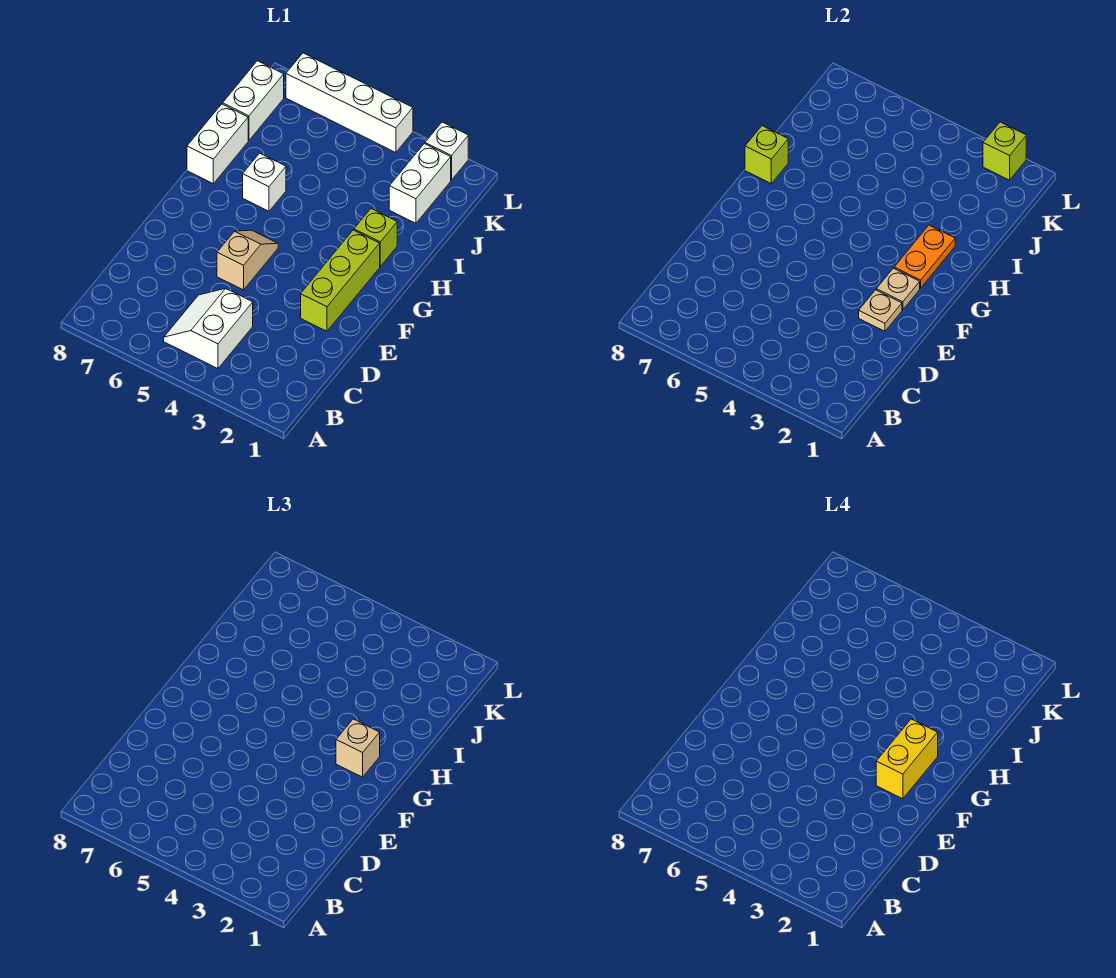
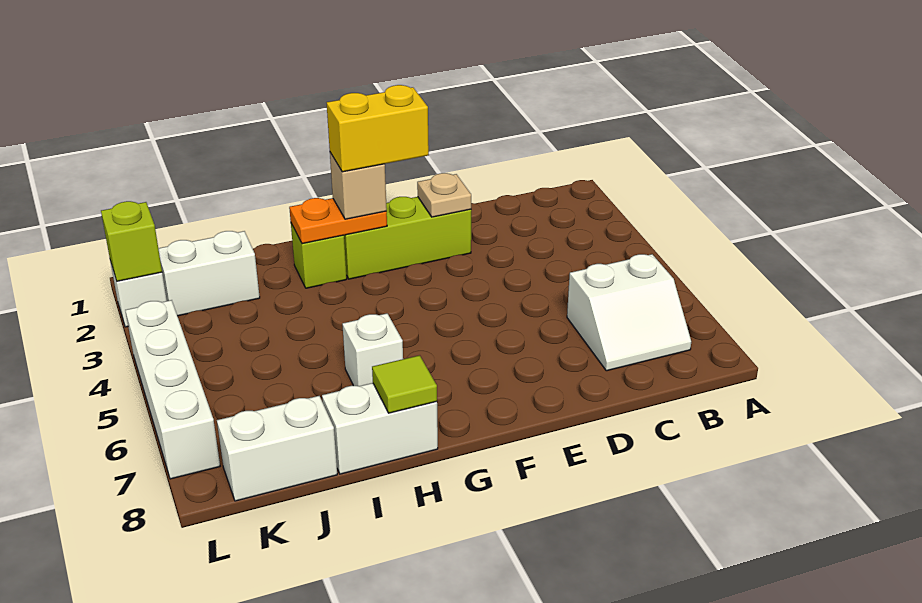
white slope B4:C5 level 1 top 4 -> white slope B6:C7 level 1 top 6
tan slope E5:F5 level 1 top E -> none
tan plate F2 level 2 -> none
lime brick H8 level 2 -> lime tile H8 level 2

